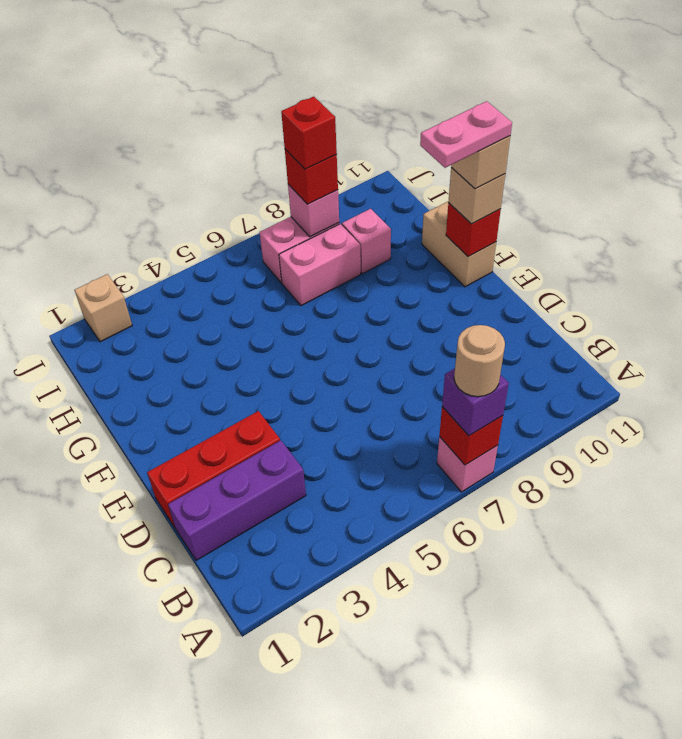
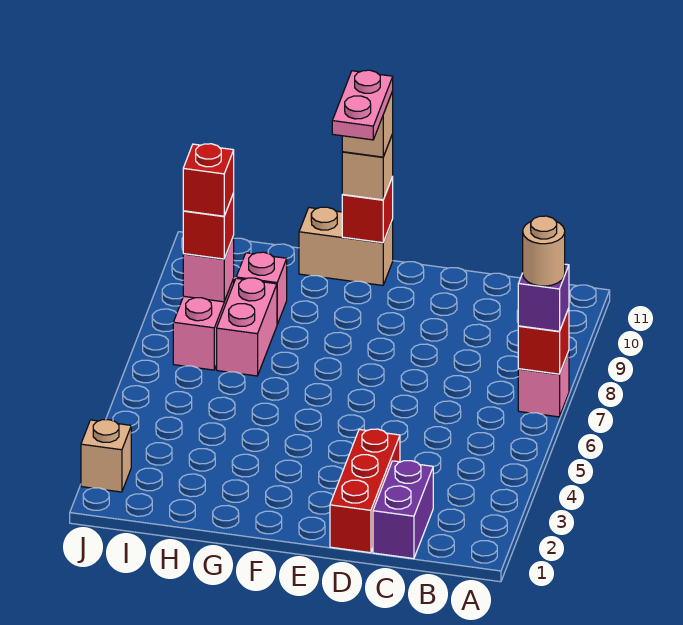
purple brick C1:C3 level 1 -> purple brick C1:C2 level 1

